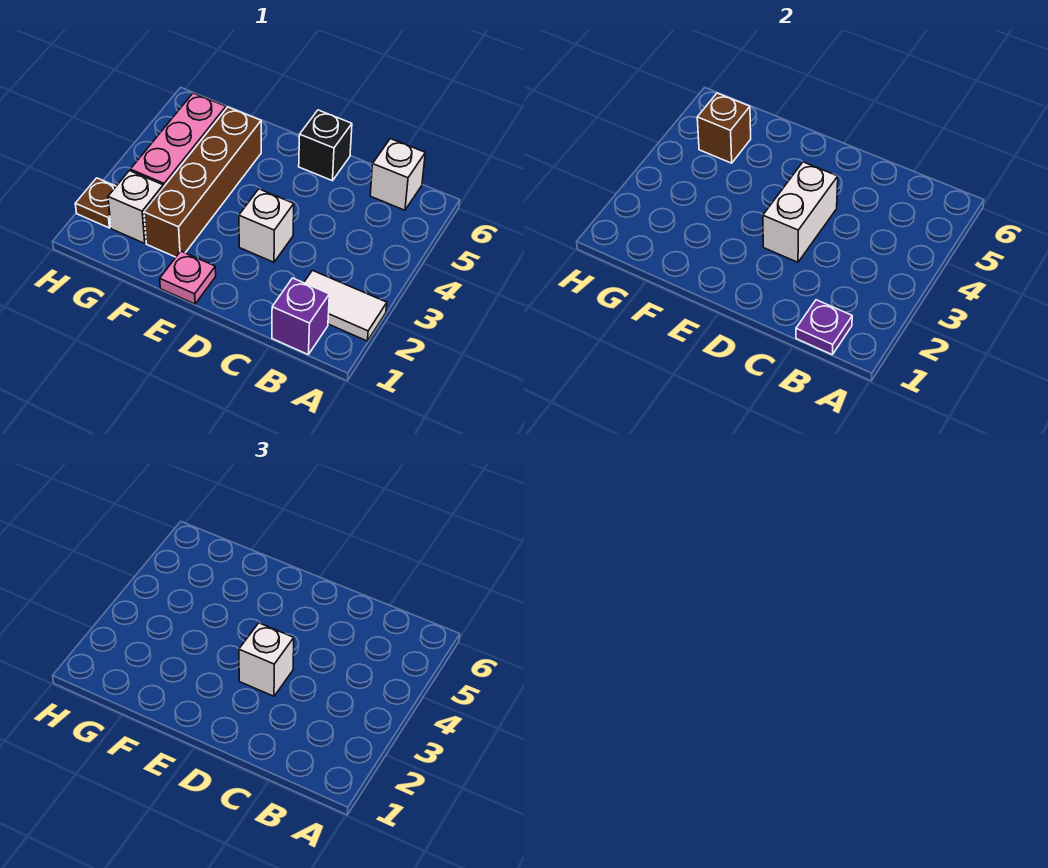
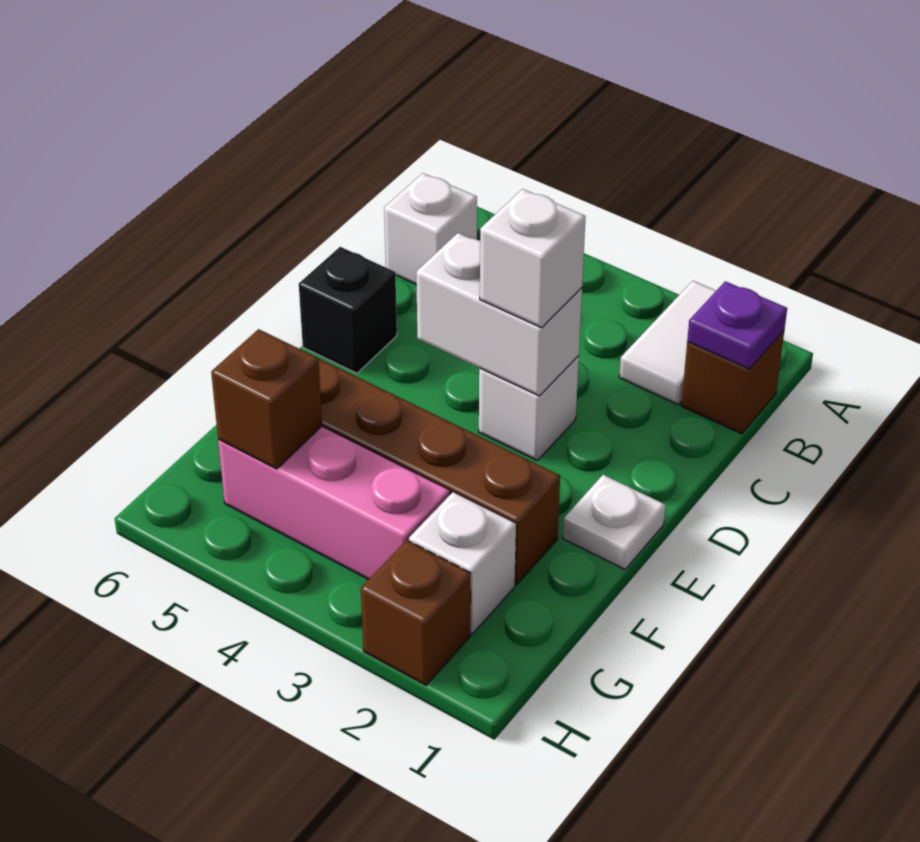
purple brick B1 level 1 -> brown brick B1 level 1
pink plate E1 level 1 -> white plate E1 level 1
brown plate H2 level 1 -> brown brick H2 level 1

